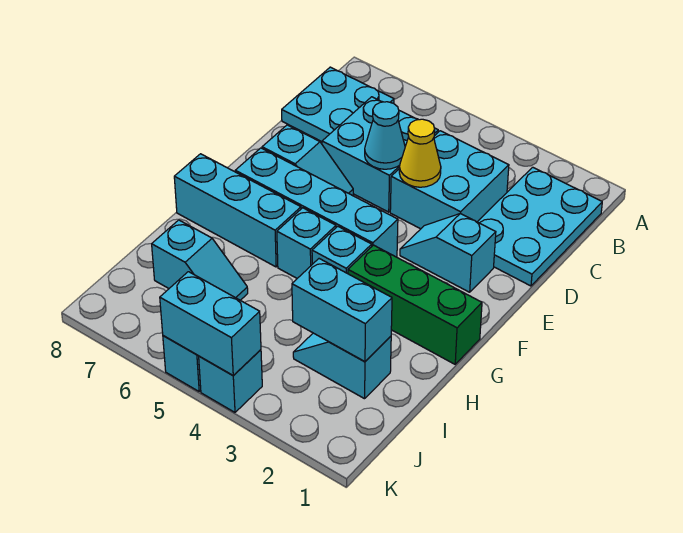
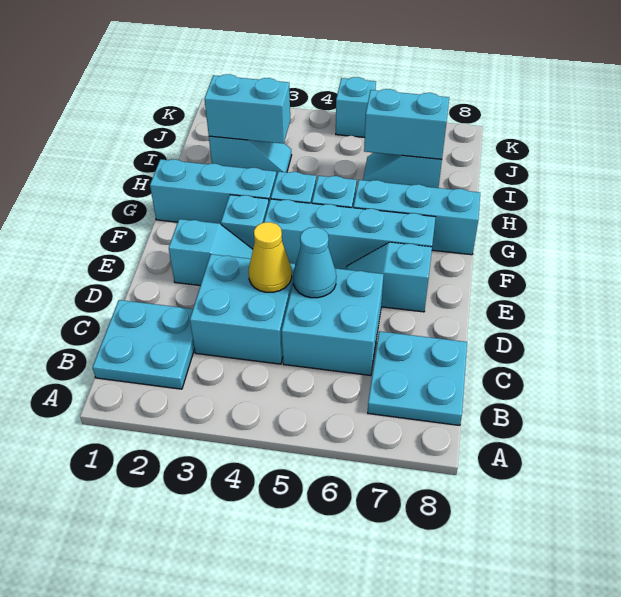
cyan plate B1:D2 level 1 -> cyan plate B1:C2 level 1
green brick G1:G3 level 1 -> cyan brick G1:G3 level 1
cyan brick K4 level 1 -> cyan brick F3 level 1
cyan brick K4:K5 level 2 -> cyan brick I6:I7 level 2

